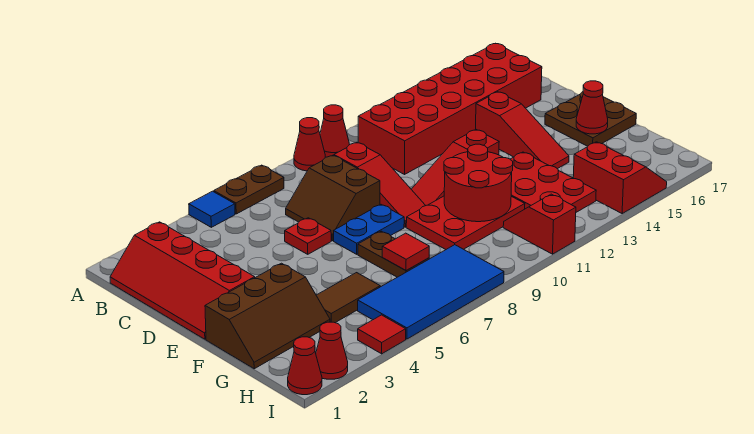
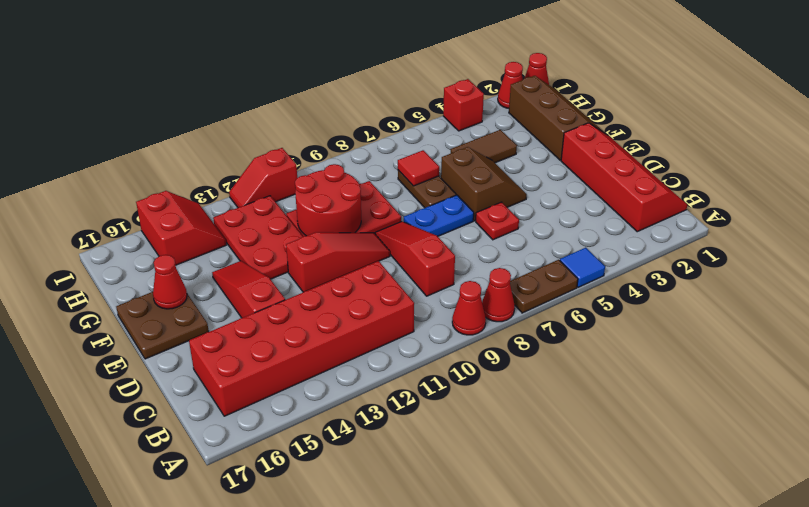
red cone A10 level 1 -> red cone A8 level 1
brown slope C7:D8 level 1 top 8 -> brown slope E5:F6 level 1 top 6
brown slope F1:G3 level 1 top F -> brown slope F1:H2 level 1 top 2
blue tile H5:I8 level 1 -> none
red slope H11:I11 level 1 top I -> red slope I11:I12 level 1 top 11
red slope H14:I15 level 1 top 14 -> red slope H14:I15 level 1 top 15
red tile I4 level 1 -> red brick I4 level 1

